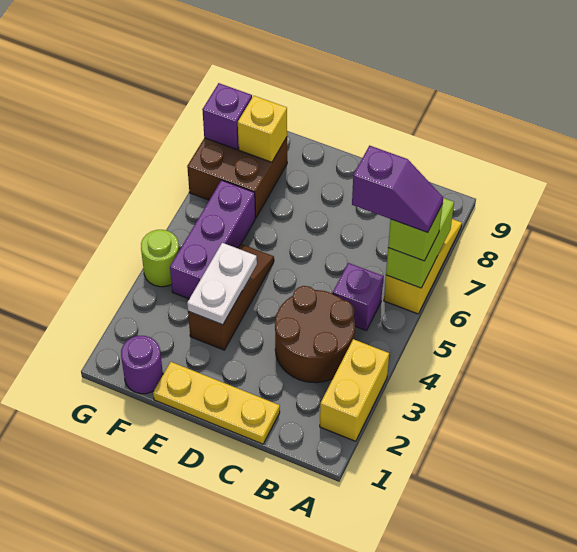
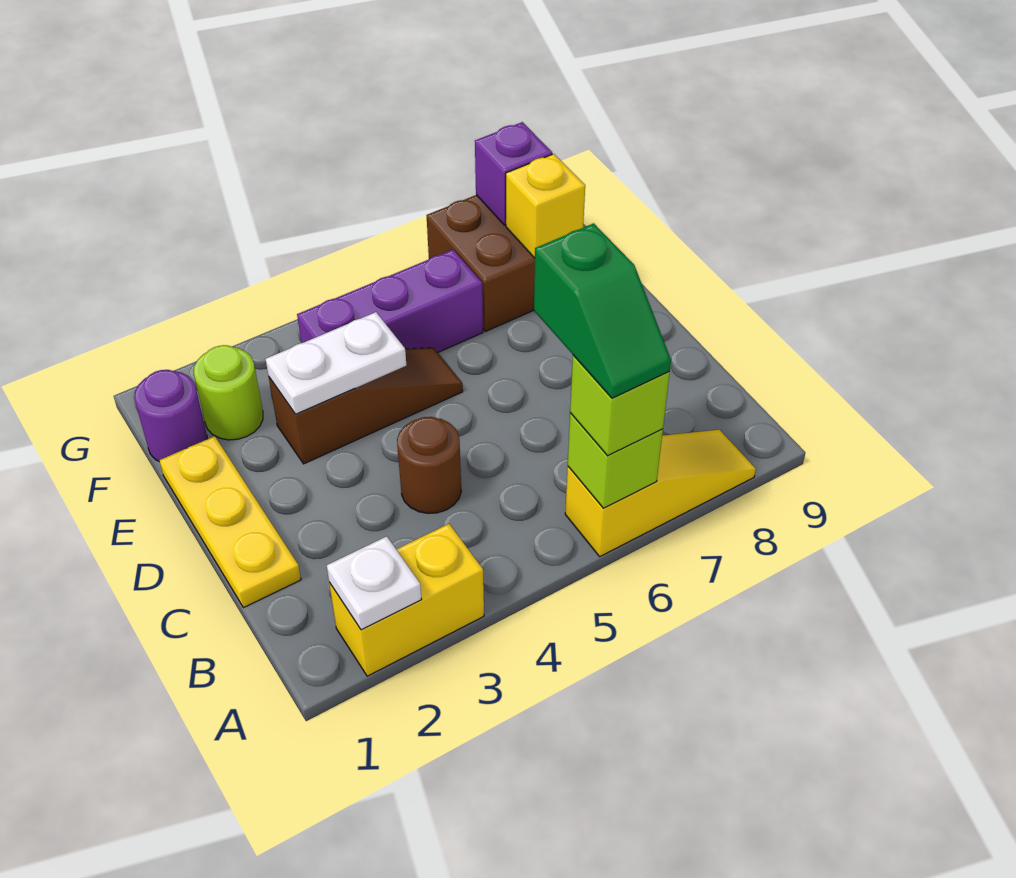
none -> white plate A2 level 2
lime brick A6:A7 level 2 -> lime brick A6 level 2
purple slope A6:B6 level 4 top B -> green slope A6:B6 level 4 top B
brown round brick B3:C4 level 1 -> brown round brick C4 level 1
purple brick B5 level 1 -> none
lime round brick G4 level 1 -> lime round brick F2 level 1

